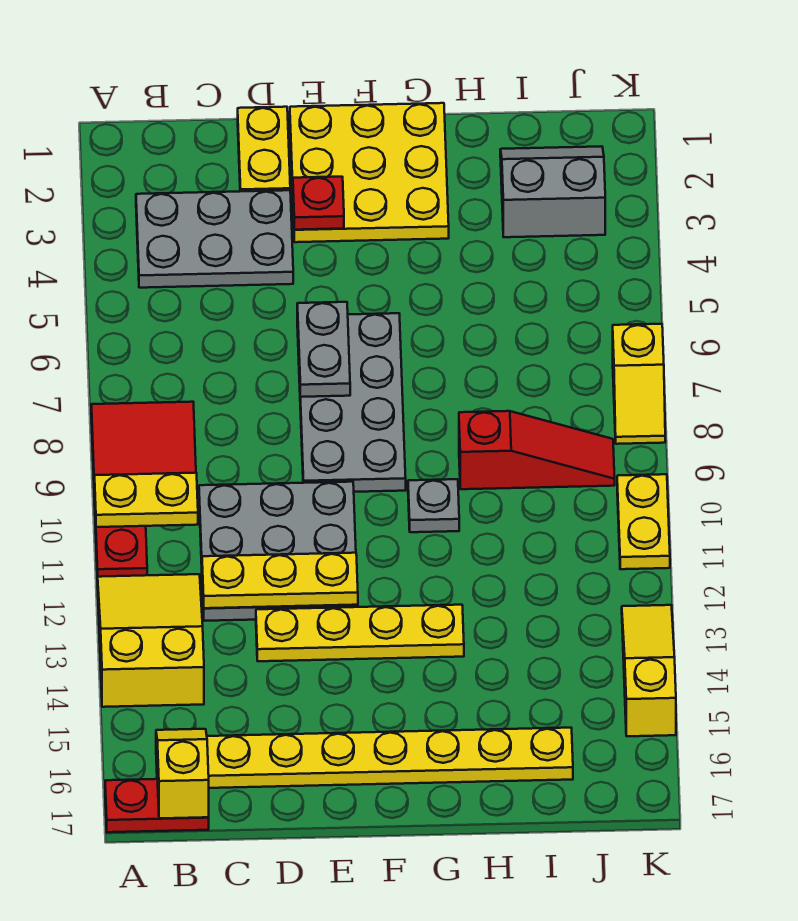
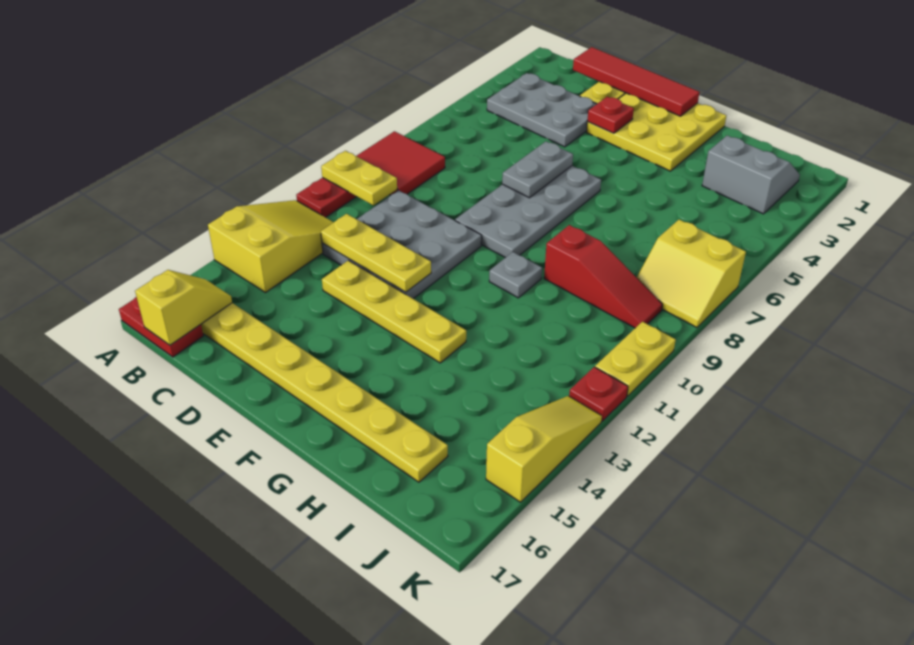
none -> red tile C1:F1 level 2
yellow slope K7:K8 level 1 top 7 -> yellow slope J7:K8 level 1 top 7
none -> red plate K12 level 1

